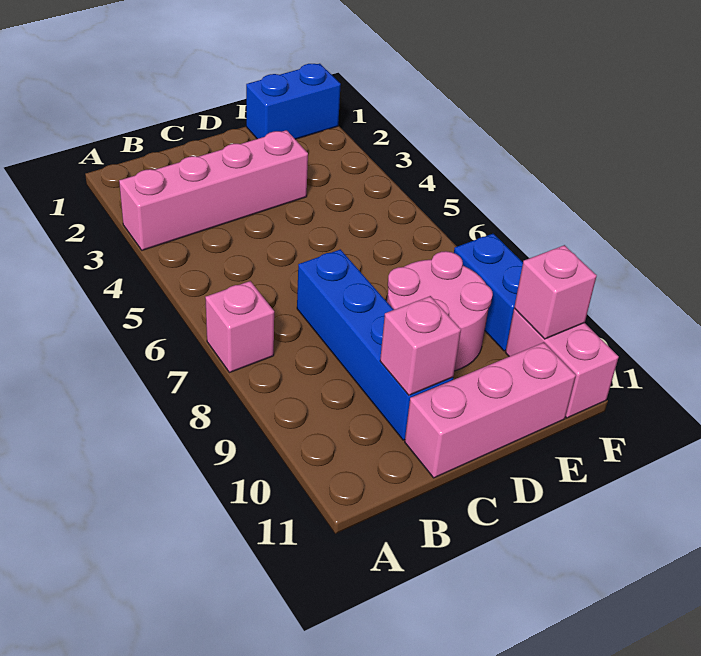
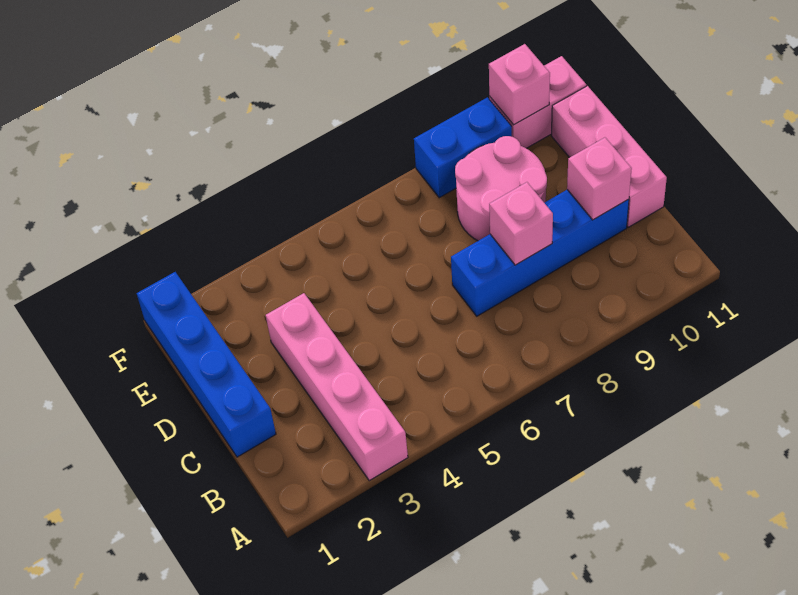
pink brick A7 level 1 -> pink brick C8 level 2
blue brick E1:F1 level 1 -> blue brick C1:F1 level 1

